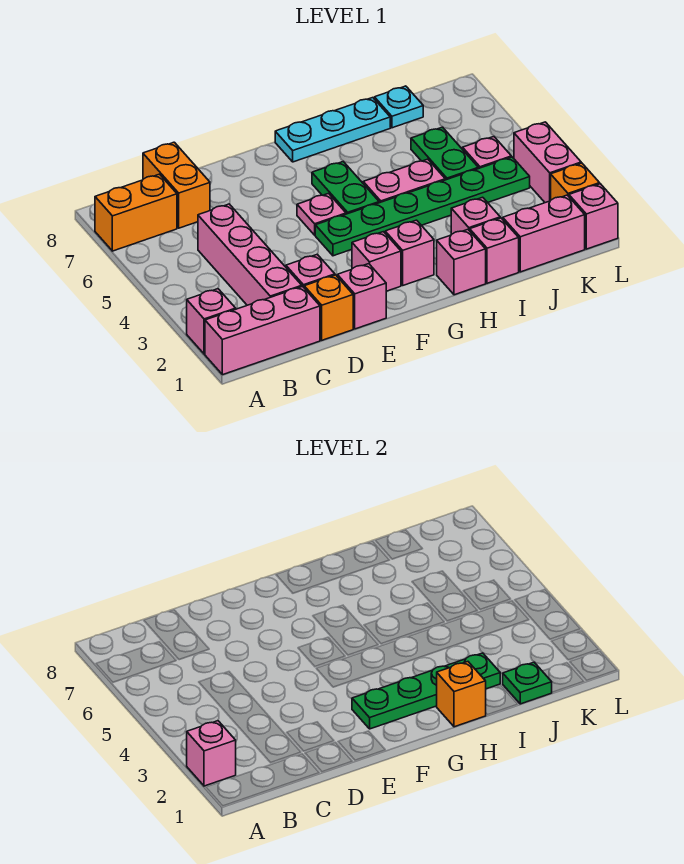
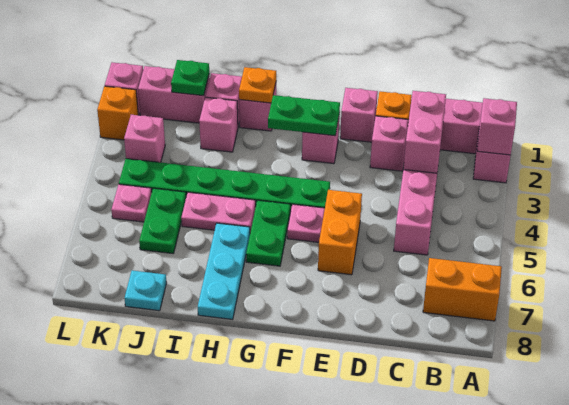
orange brick C7:C8 level 1 -> orange brick E5:E6 level 1
green plate F2:I2 level 2 -> green plate F2:G2 level 2
pink brick G2 level 1 -> pink brick K3 level 1
cyan plate G8:I8 level 1 -> cyan plate H6:H8 level 1
orange brick H1 level 2 -> orange plate H1 level 2
pink brick L3:L4 level 1 -> pink brick C2:C3 level 2

